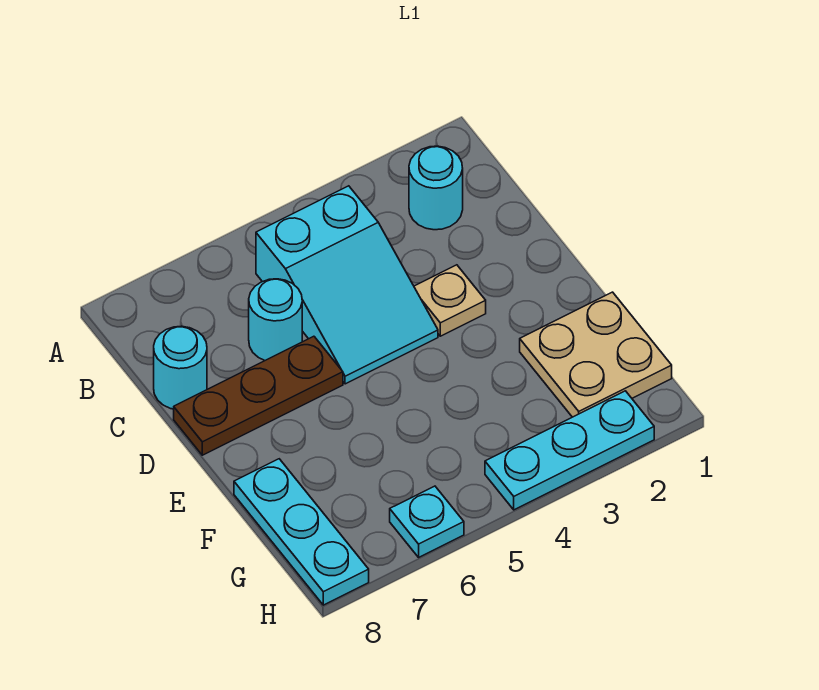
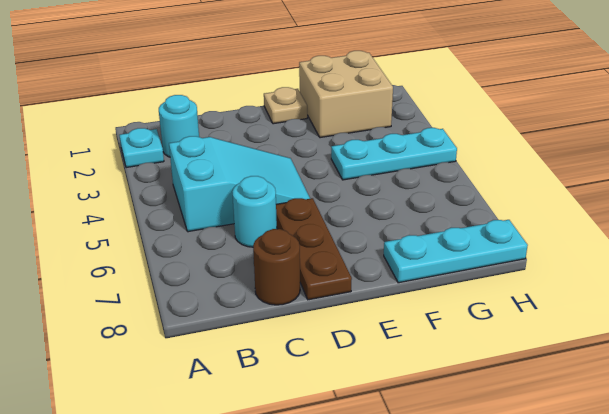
cyan round brick C8 level 1 -> brown round brick C8 level 1
tan plate D3 level 1 -> tan plate E1 level 1
tan plate F1:G2 level 1 -> tan brick F1:G2 level 1
cyan plate H2:H4 level 1 -> cyan plate F4:H4 level 1
cyan plate H6 level 1 -> cyan plate A2 level 1

